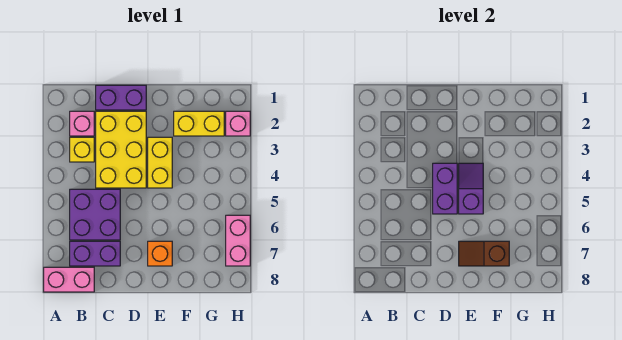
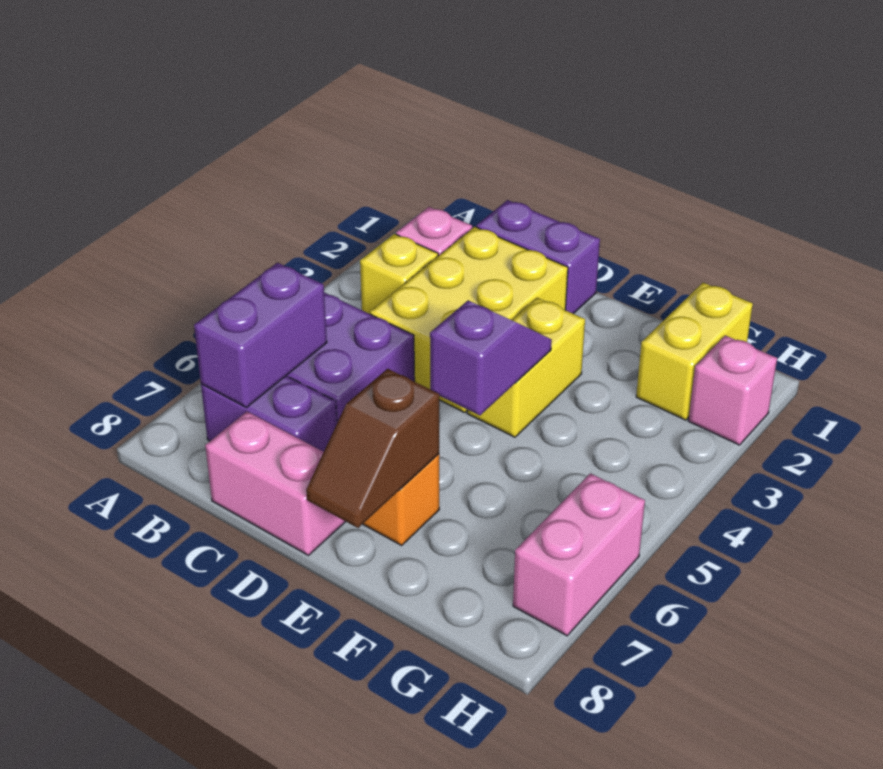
pink brick A8:B8 level 1 -> pink brick C8:D8 level 1
purple brick D4:D5 level 2 -> purple brick B6:B7 level 2
brown slope E7:F7 level 2 top F -> brown slope E7:E8 level 2 top 7
yellow brick F2:G2 level 1 -> yellow brick G1:G2 level 1

